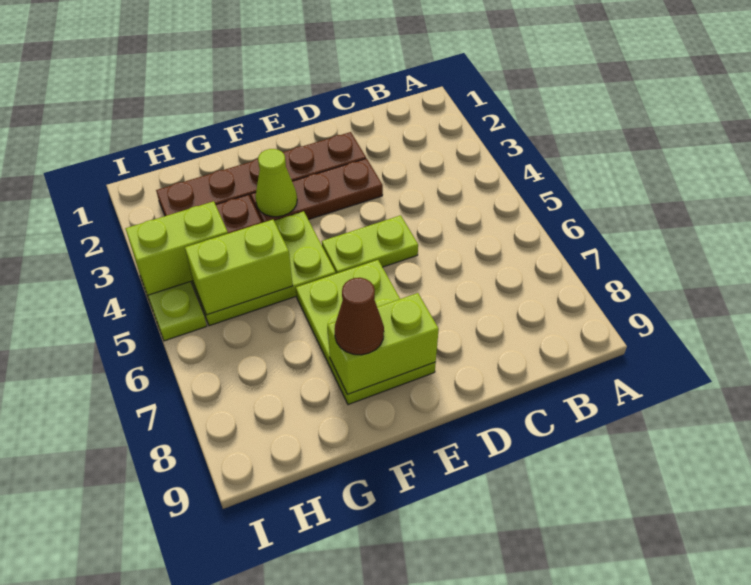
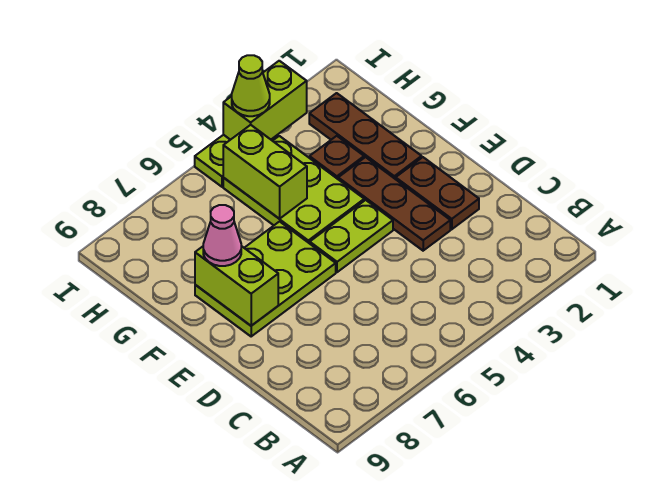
lime plate D5:E5 level 1 -> lime plate E4:E5 level 1
lime cone F3 level 2 -> lime cone I4 level 3
brown cone F8 level 3 -> pink cone F8 level 3
lime brick H4:I4 level 2 -> lime brick I3:I4 level 2

